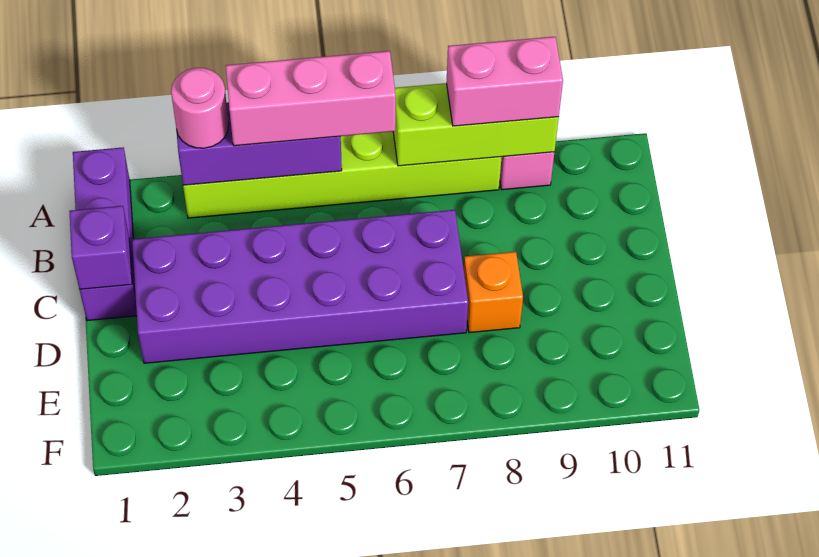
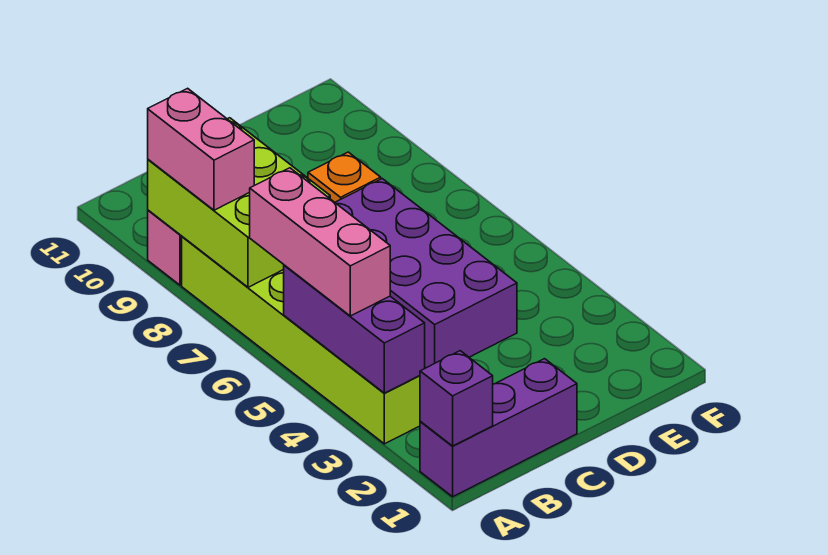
pink round brick A3 level 3 -> none
lime brick A7:A9 level 2 -> lime brick A7:B9 level 2
purple brick C1 level 2 -> purple brick A1 level 2
purple brick C2:D7 level 1 -> purple brick C4:D7 level 1

